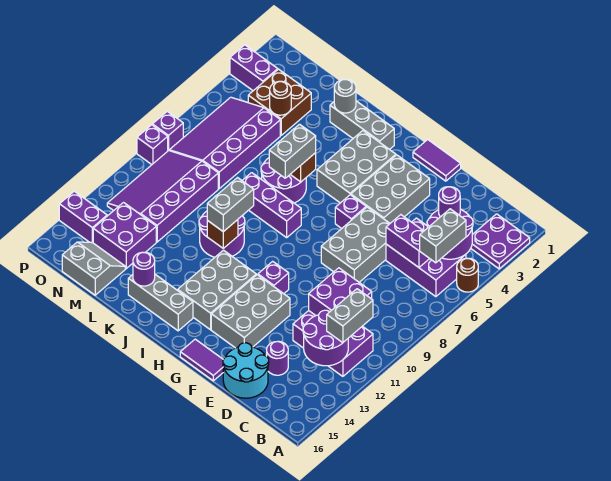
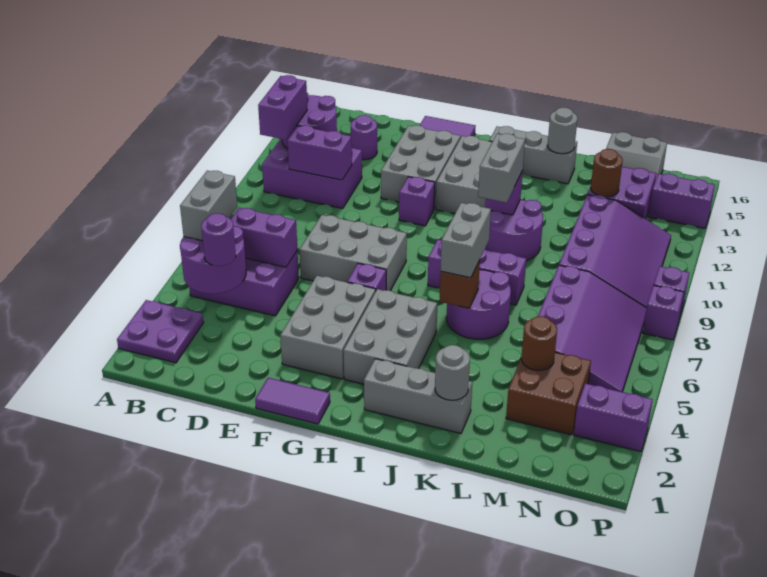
brown round brick A5 level 1 -> brown round brick M13 level 2
grey brick B11:B12 level 3 -> purple brick B11:B12 level 3
purple brick C10:D11 level 2 -> purple brick C11:D11 level 2
cyan round brick D15:E16 level 1 -> none
grey brick E6:F8 level 1 -> grey brick E7:G8 level 1
brown brick J11 level 2 -> purple brick J11 level 2
purple round brick K15 level 2 -> grey round brick K15 level 2

